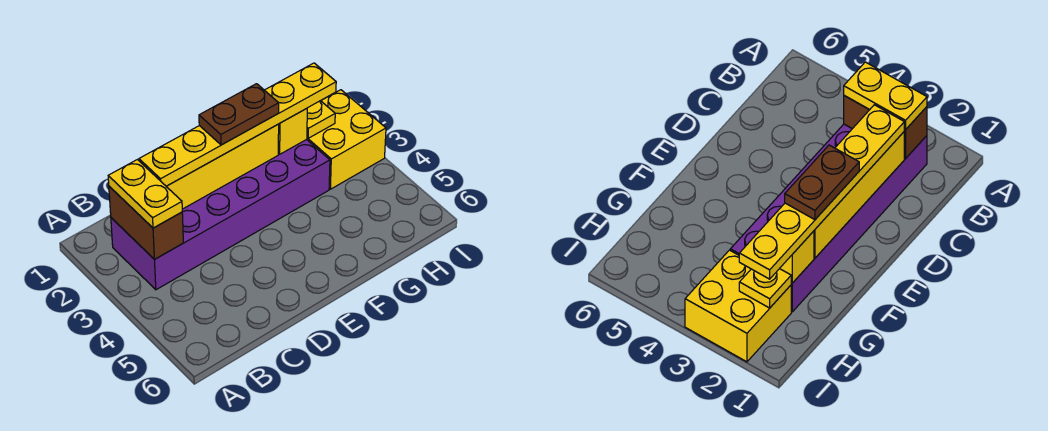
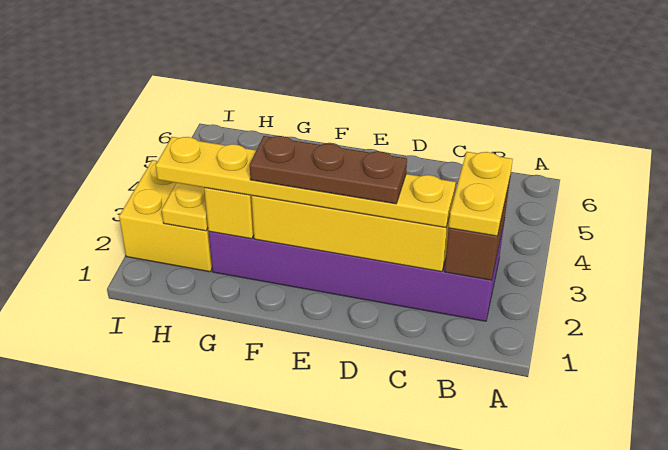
brown plate E2:F2 level 4 -> brown plate D2:F2 level 4

